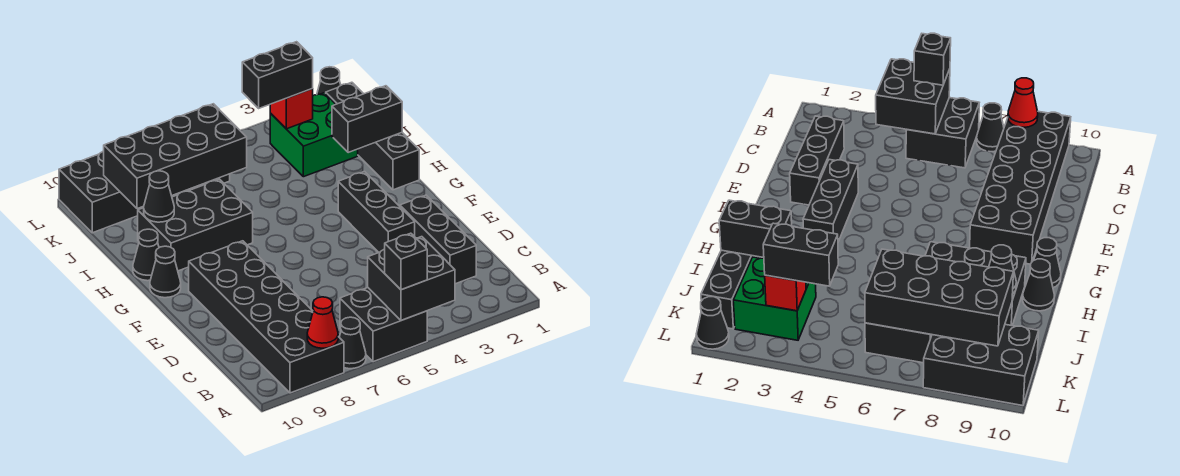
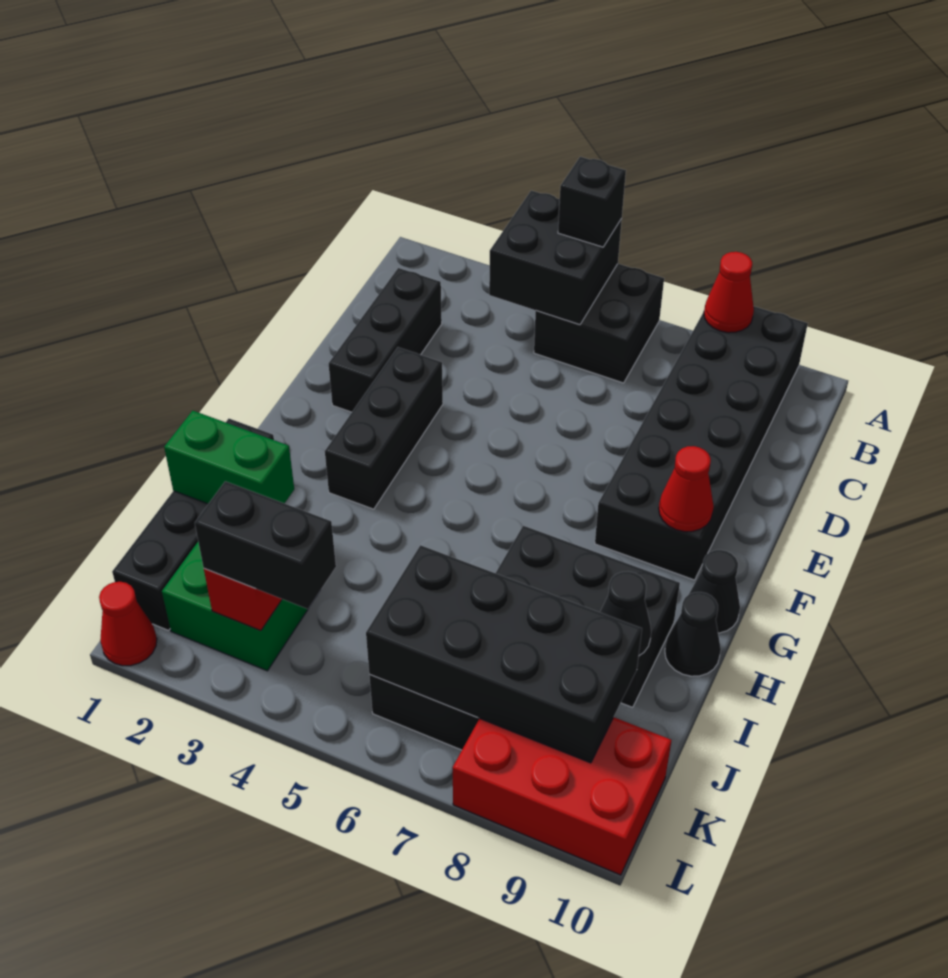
black cone A7 level 1 -> none
none -> red cone F9 level 2
black brick I1:I2 level 2 -> green brick I1:I2 level 2
black brick K8:L10 level 1 -> red brick K8:L10 level 1
black cone L1 level 1 -> red cone L1 level 1

